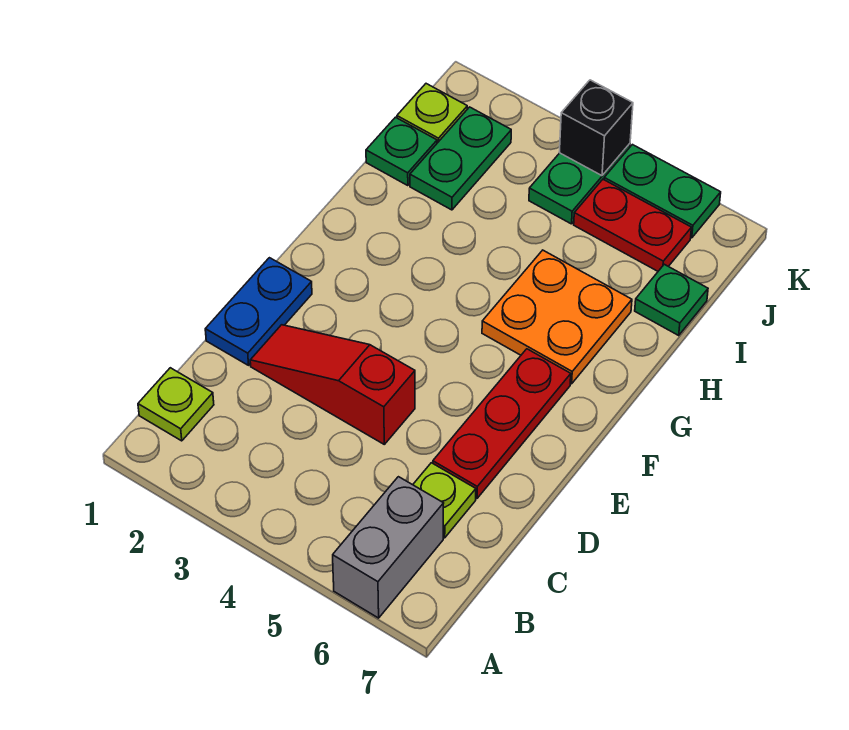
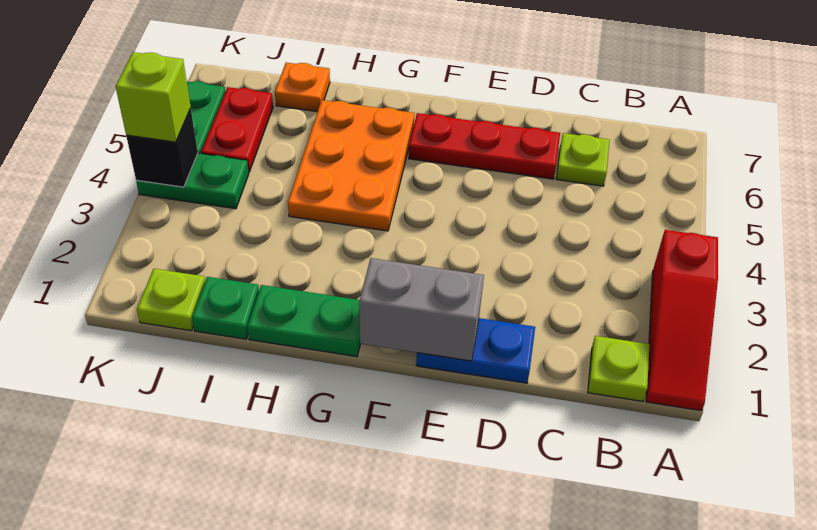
grey brick A6:B6 level 1 -> grey brick E1:F1 level 2
red slope D2:D4 level 1 top 4 -> red slope A1:A3 level 1 top 3
orange plate G5:H6 level 1 -> orange plate G4:H6 level 1
green plate I2:J2 level 1 -> green plate G1:H1 level 1
green plate I7 level 1 -> orange plate I7 level 1
none -> lime brick K4 level 3

